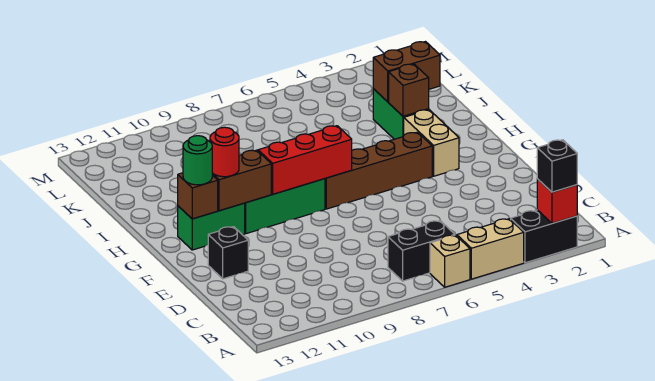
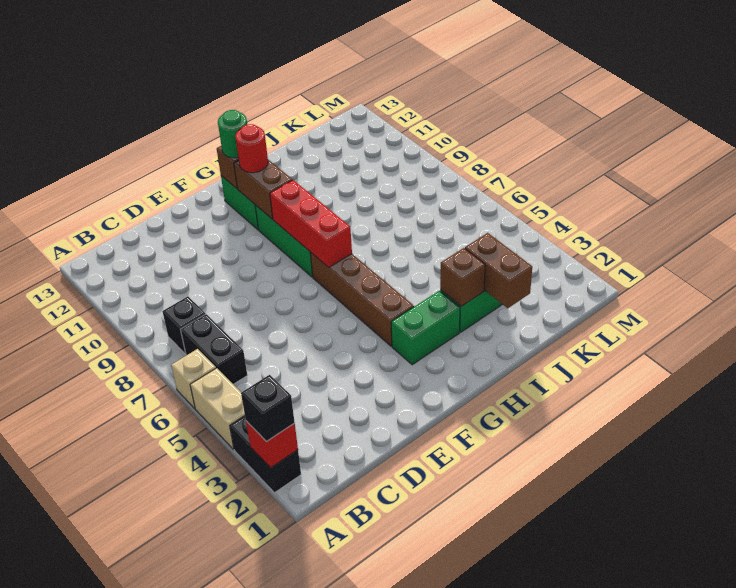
black brick E12 level 1 -> black brick B8 level 1
tan brick G3:H3 level 1 -> green brick G3:H3 level 1

